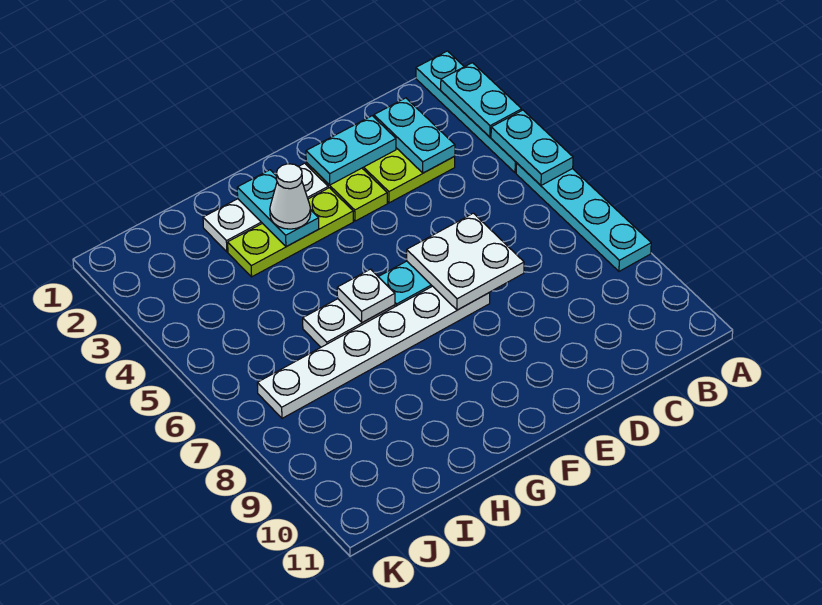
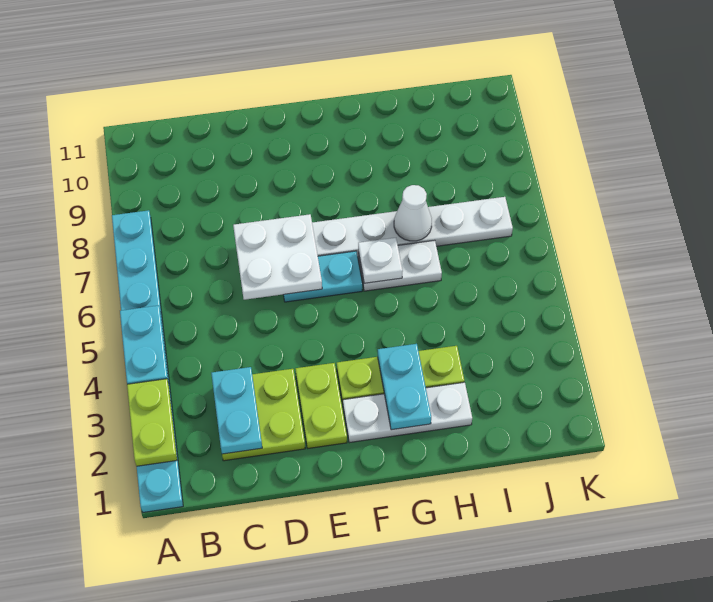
cyan plate A2:A3 level 2 -> lime plate A2:A3 level 2
cyan plate D2:E2 level 2 -> none
white cone G3 level 3 -> white cone H7 level 2

